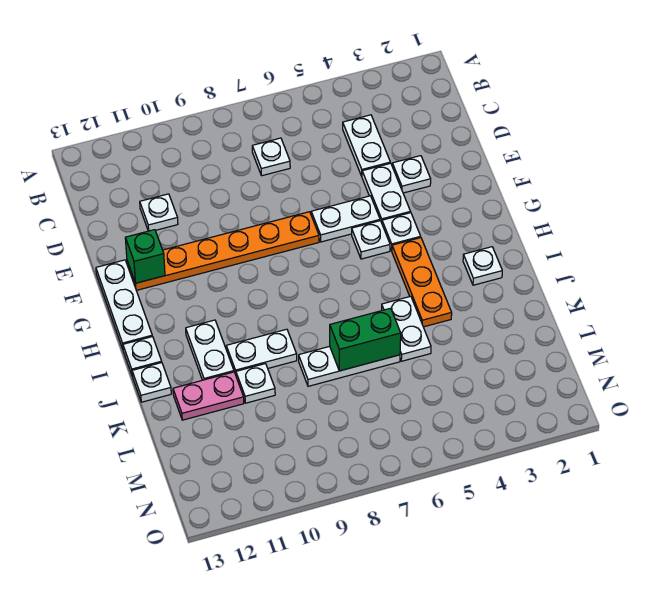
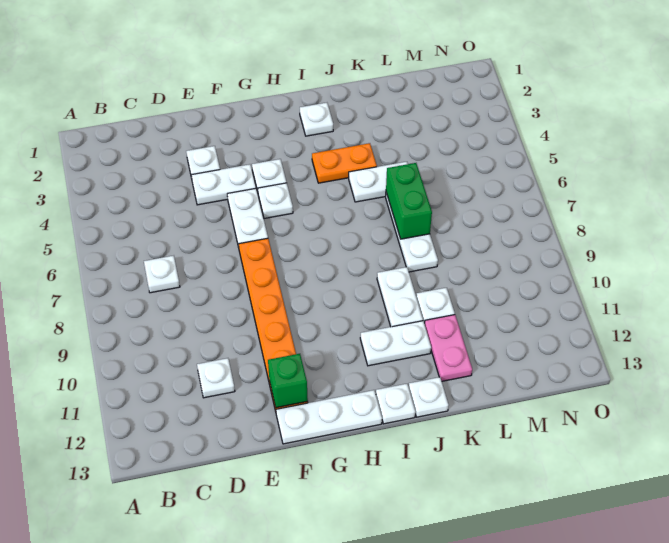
white plate C4:D4 level 1 -> none
orange plate H4:J4 level 1 -> orange plate I4:J4 level 1

